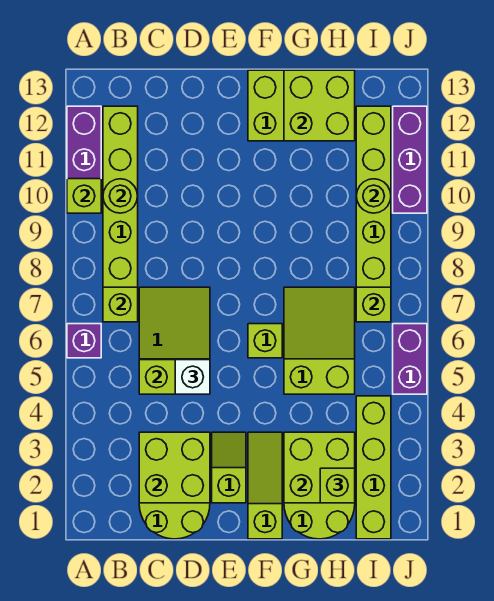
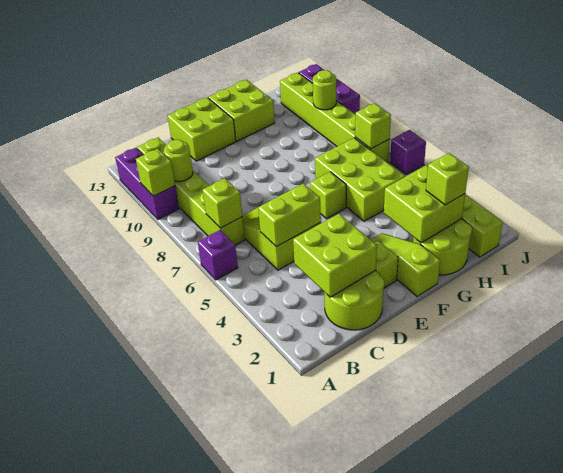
white brick D5 level 3 -> none
lime slope G5:H7 level 1 top 5 -> lime brick G5:H7 level 1
lime brick G12:H13 level 2 -> lime brick D12:E13 level 1
purple brick J5:J6 level 1 -> purple brick J6 level 1

